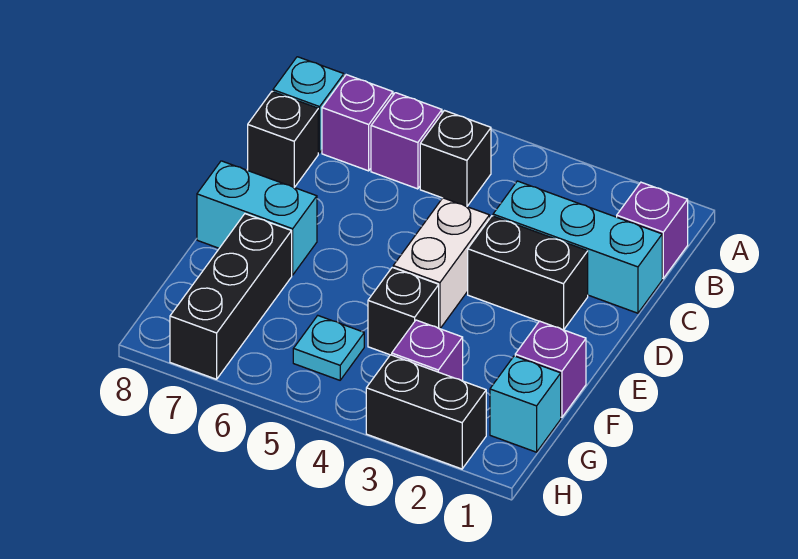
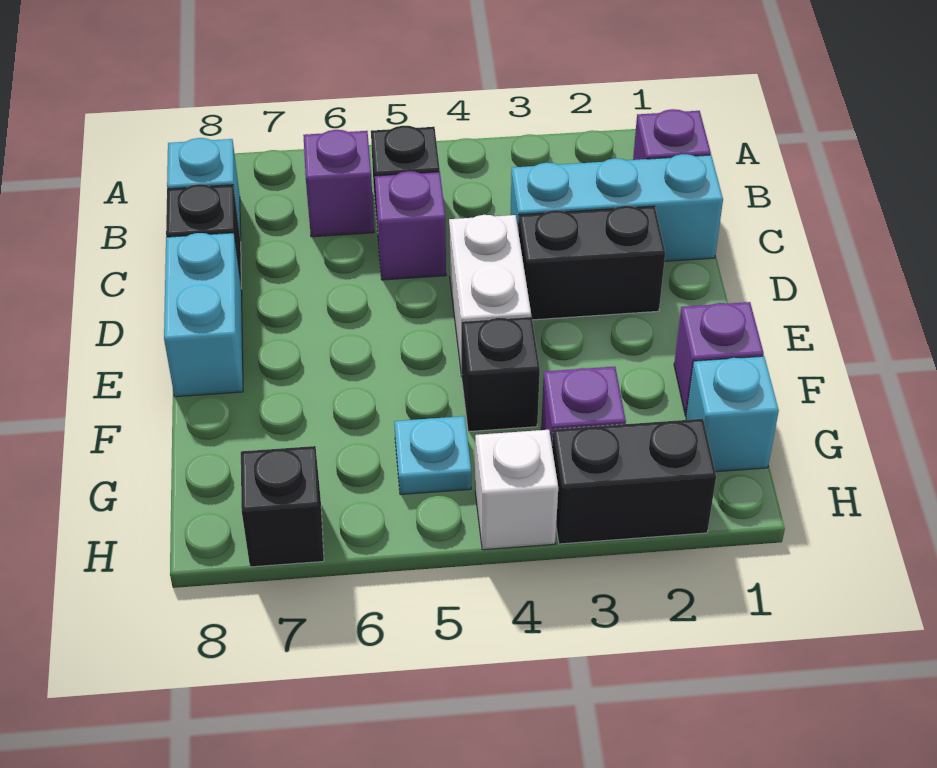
purple brick B7 level 1 -> purple brick C5 level 1
cyan brick E7:E8 level 1 -> cyan brick D8:E8 level 1
black brick F7:H7 level 1 -> black brick H7 level 1
none -> white brick H4 level 1

